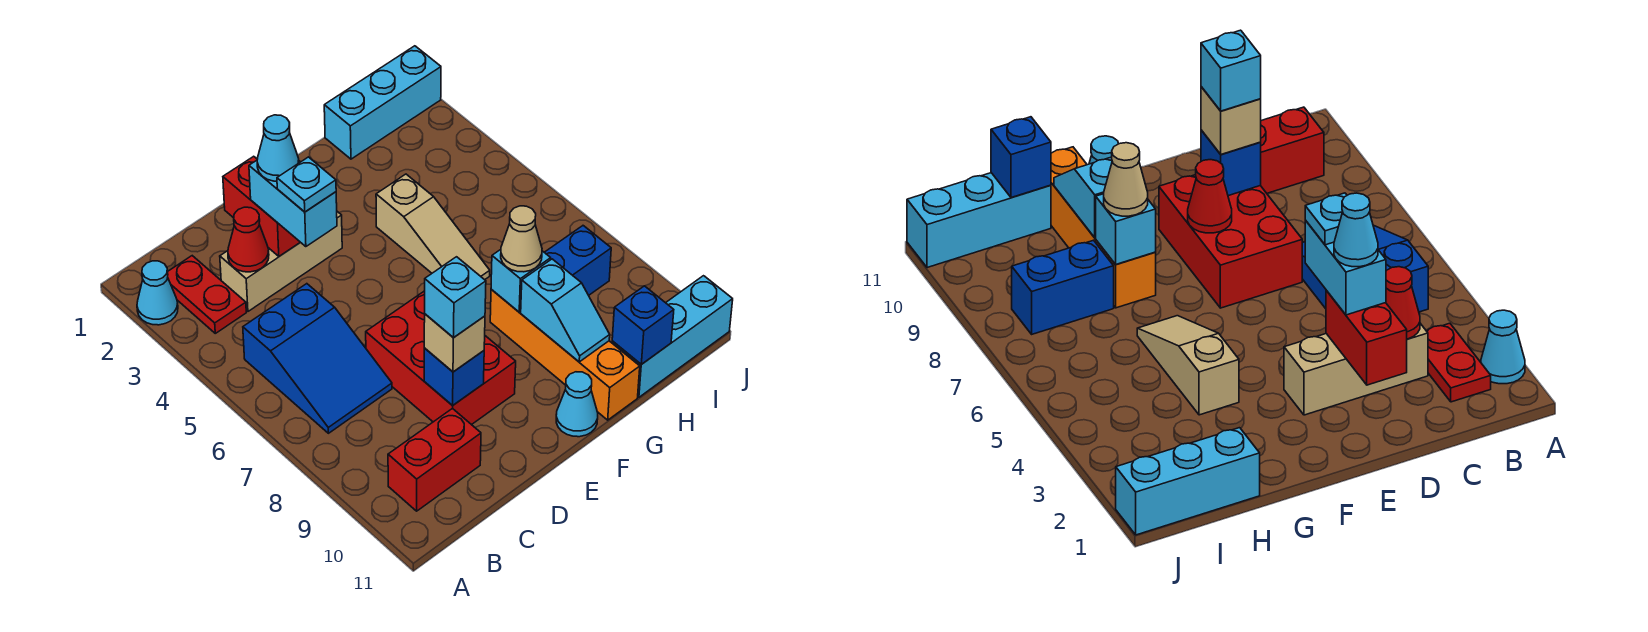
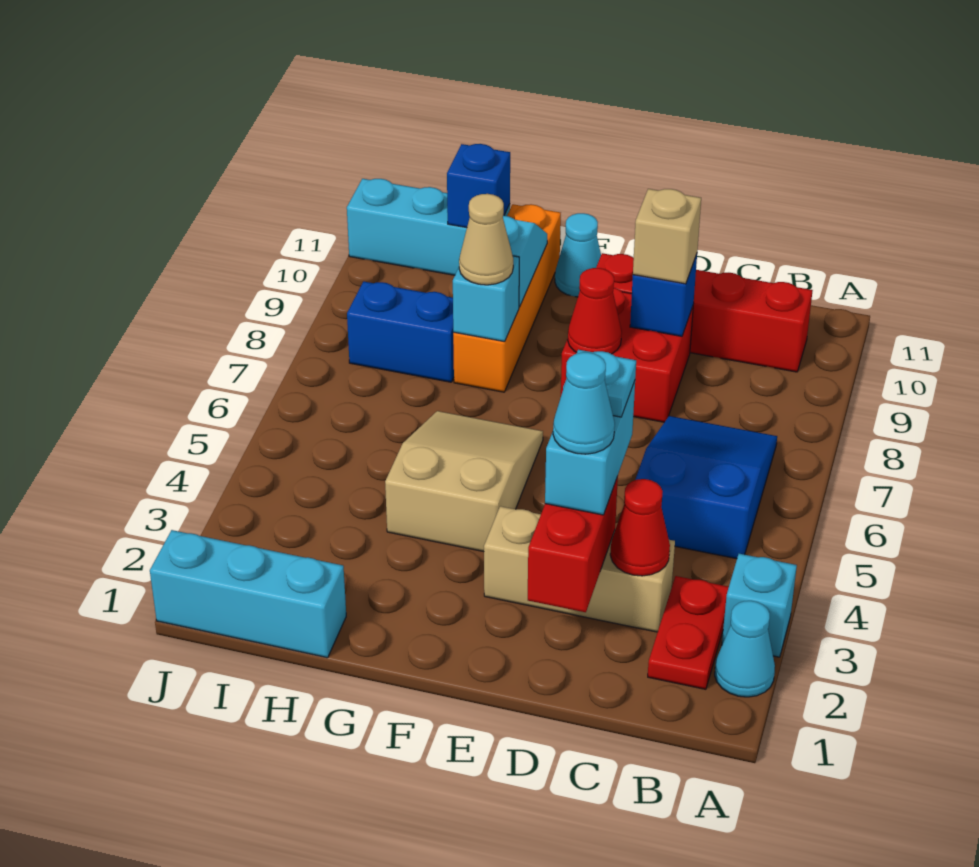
red brick B10:C10 level 1 -> red brick B10:E10 level 1
red brick D7:E9 level 1 -> red brick D8:E9 level 1
cyan brick D9 level 4 -> cyan brick A3 level 1
tan slope G4:G6 level 1 top 4 -> tan slope F4:G6 level 1 top 4

